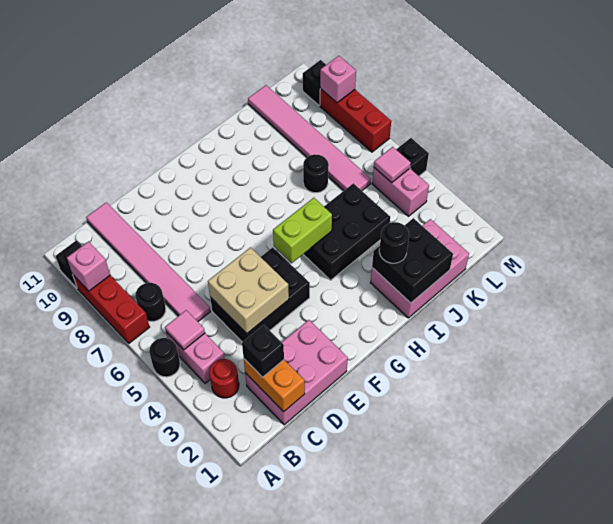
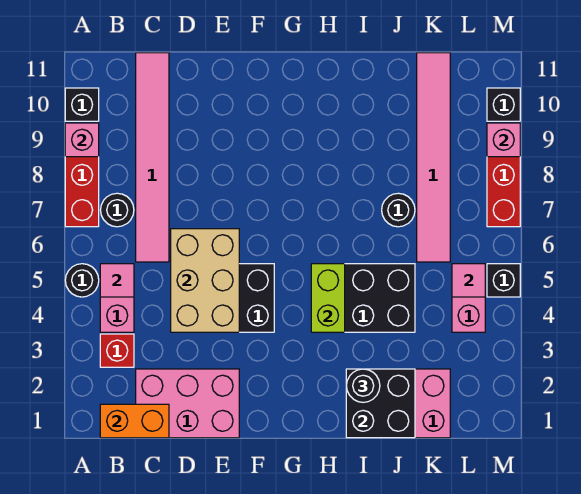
red round brick B3 level 1 -> red brick B3 level 1
orange brick C1:C2 level 2 -> orange brick B1:C1 level 2
black brick C2 level 3 -> none
tan brick D4:E5 level 2 -> tan brick D4:E6 level 2
lime brick G5:H5 level 2 -> lime brick H4:H5 level 2

